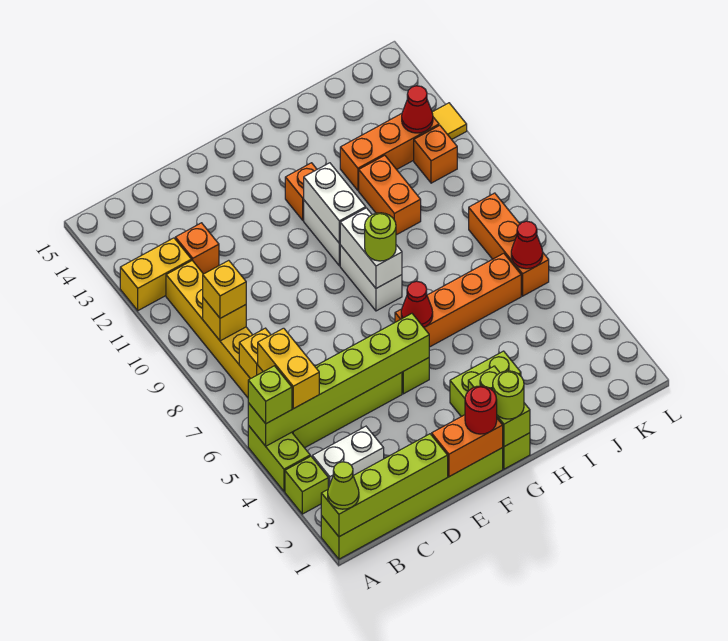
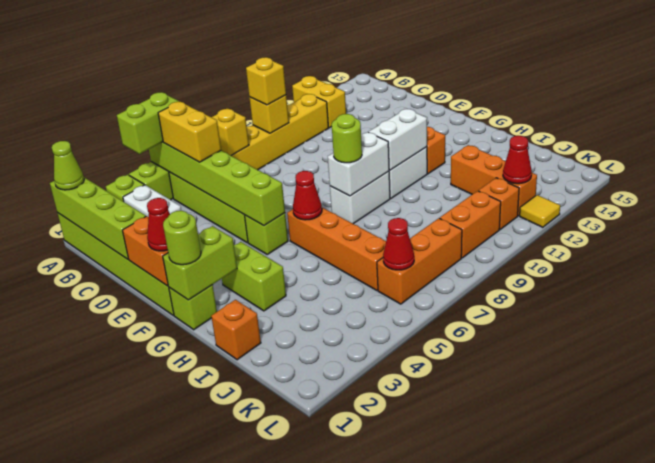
lime brick A5 level 3 -> lime brick A4:A5 level 3
yellow brick B5:B6 level 3 -> yellow brick B5:C5 level 3
orange brick C12 level 1 -> orange brick I1 level 1
red round brick F1 level 3 -> red cone F1 level 3
orange brick I10:I11 level 1 -> orange brick K9:K10 level 1

